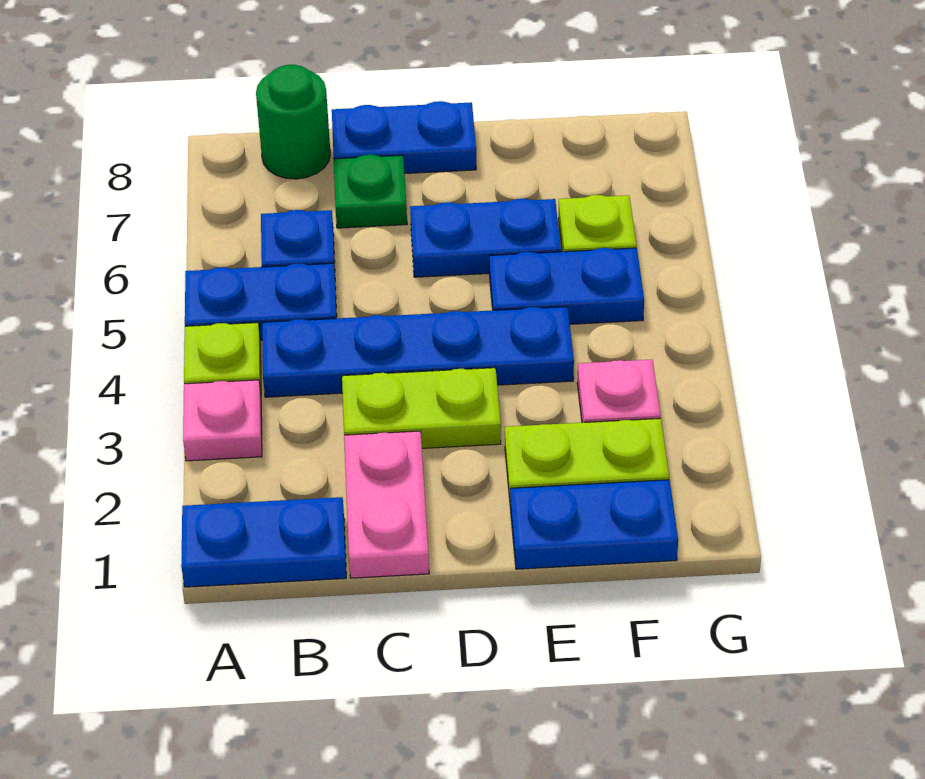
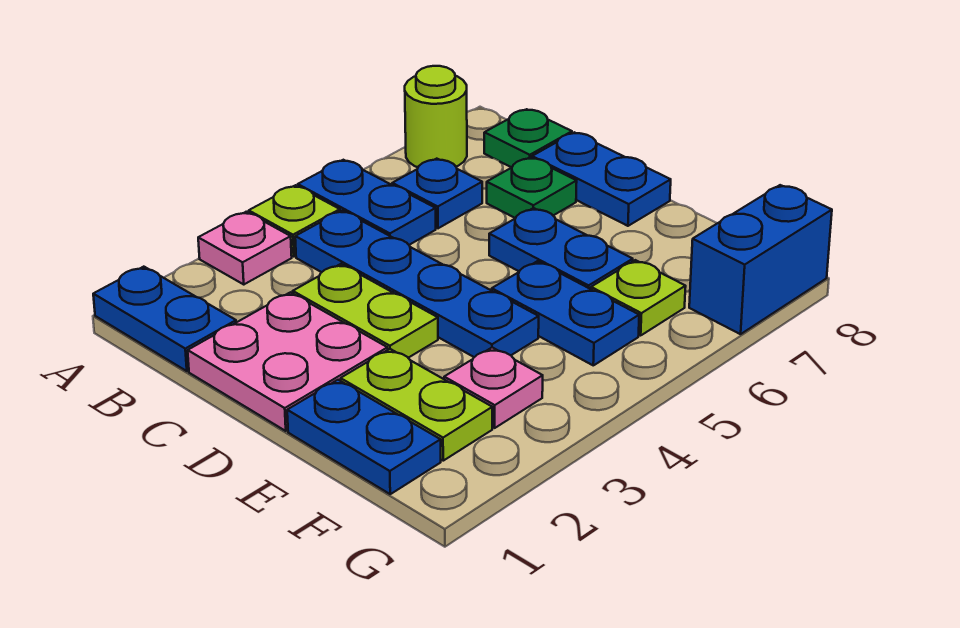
none -> lime round brick A7 level 1
green round brick B8 level 1 -> green plate B8 level 1
pink plate C1:C2 level 1 -> pink plate C1:D2 level 1
none -> blue brick G7:G8 level 1

